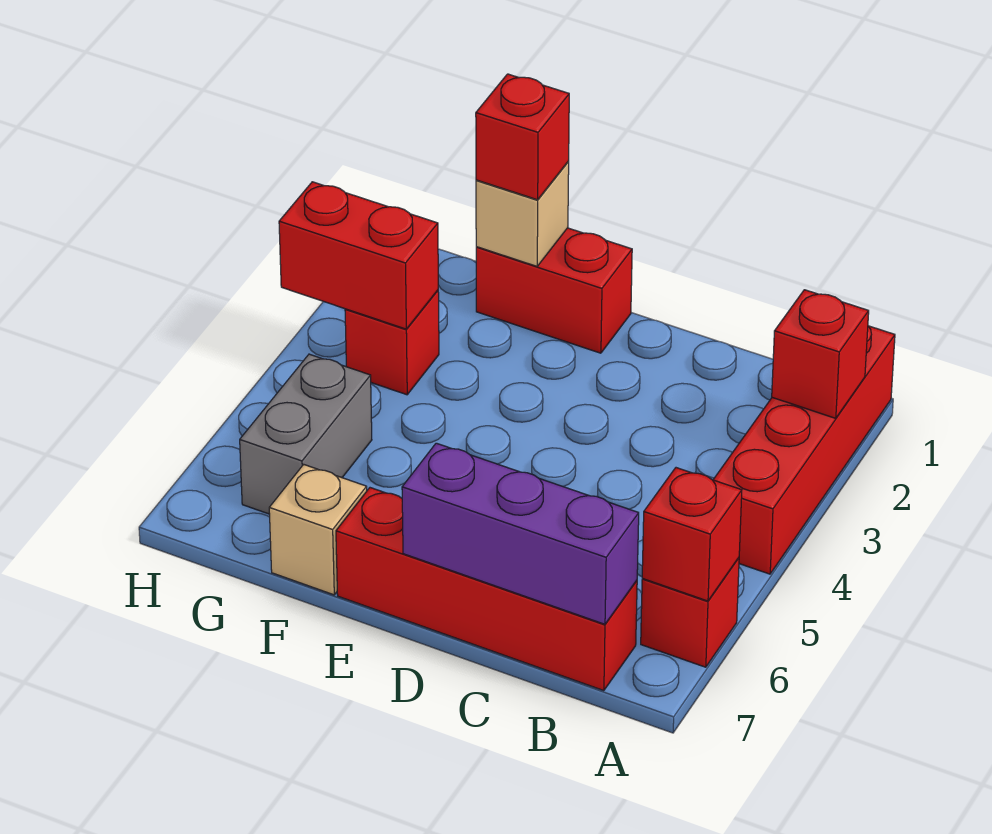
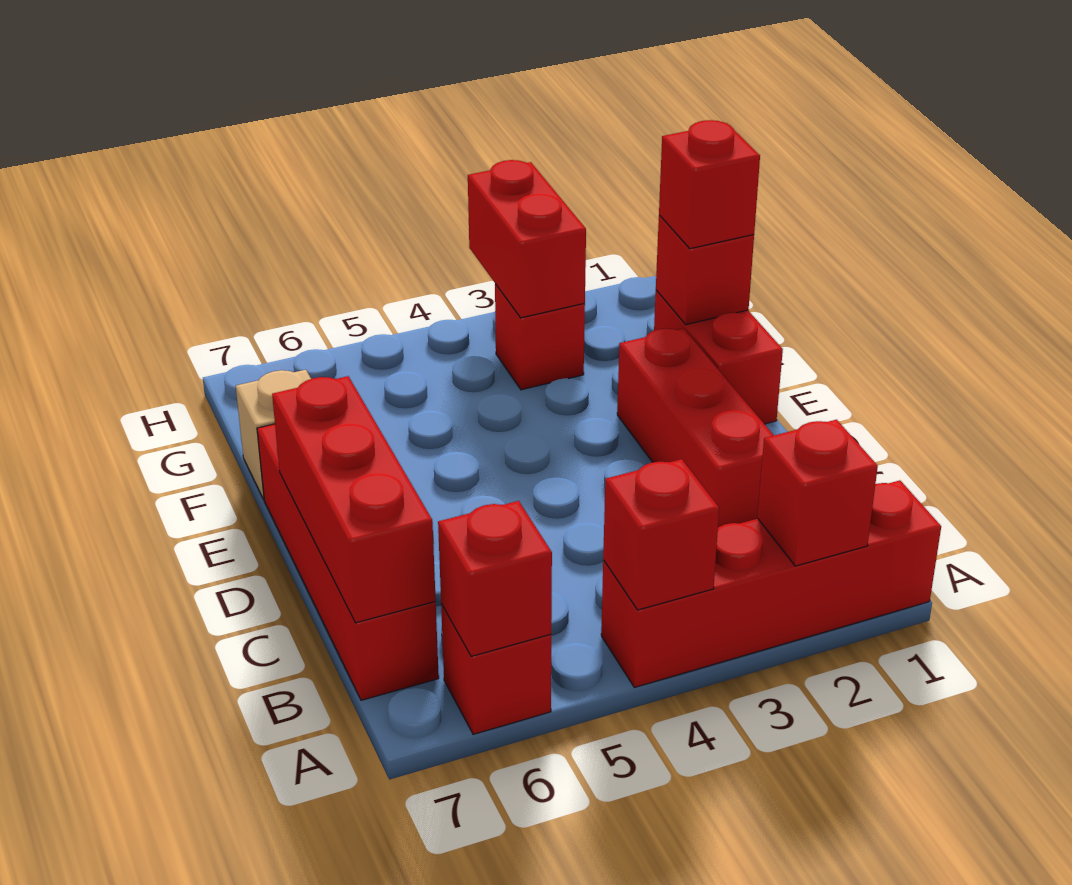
none -> red brick A4 level 2
purple brick B7:D7 level 2 -> red brick B7:D7 level 2
none -> red brick C2:E2 level 1
tan brick F1 level 2 -> red brick F1 level 2
grey brick G5:G6 level 1 -> none

